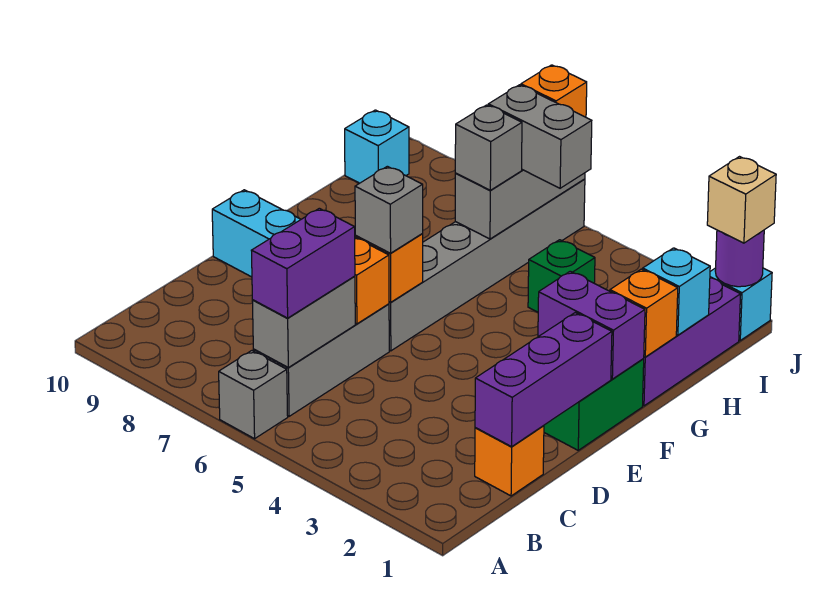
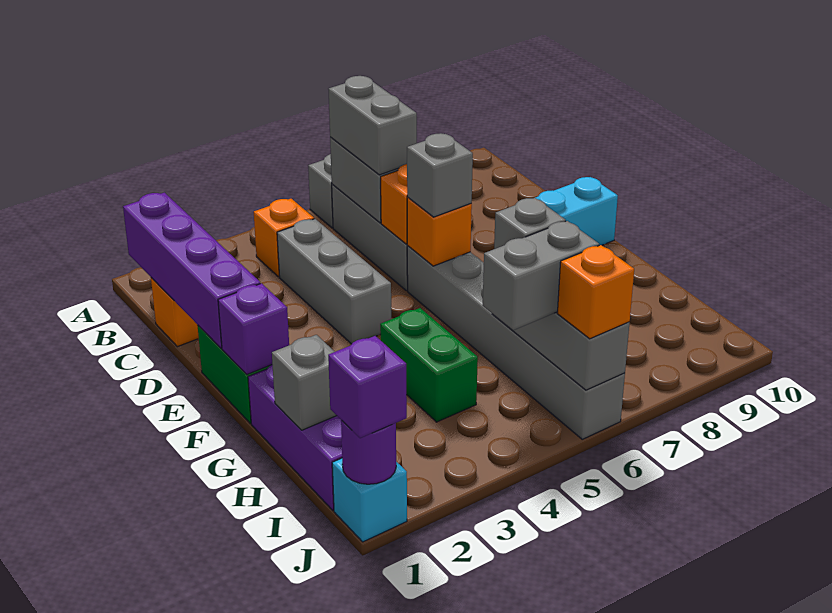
purple brick B6:C6 level 3 -> grey brick B6:C6 level 3
purple brick C1:E1 level 2 -> purple brick B1:E1 level 2
none -> grey brick C4:E4 level 1
purple brick F1:F2 level 2 -> purple brick F1 level 2
orange brick G1 level 2 -> orange brick B4 level 1
cyan brick H1 level 2 -> grey brick H1 level 2
green brick H4 level 1 -> green brick G4:H4 level 1
cyan brick I10 level 1 -> none
tan brick J1 level 3 -> purple brick J1 level 3

